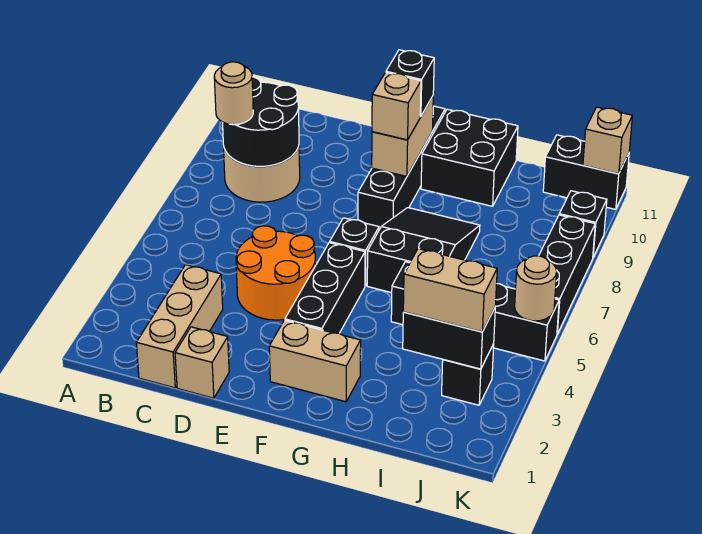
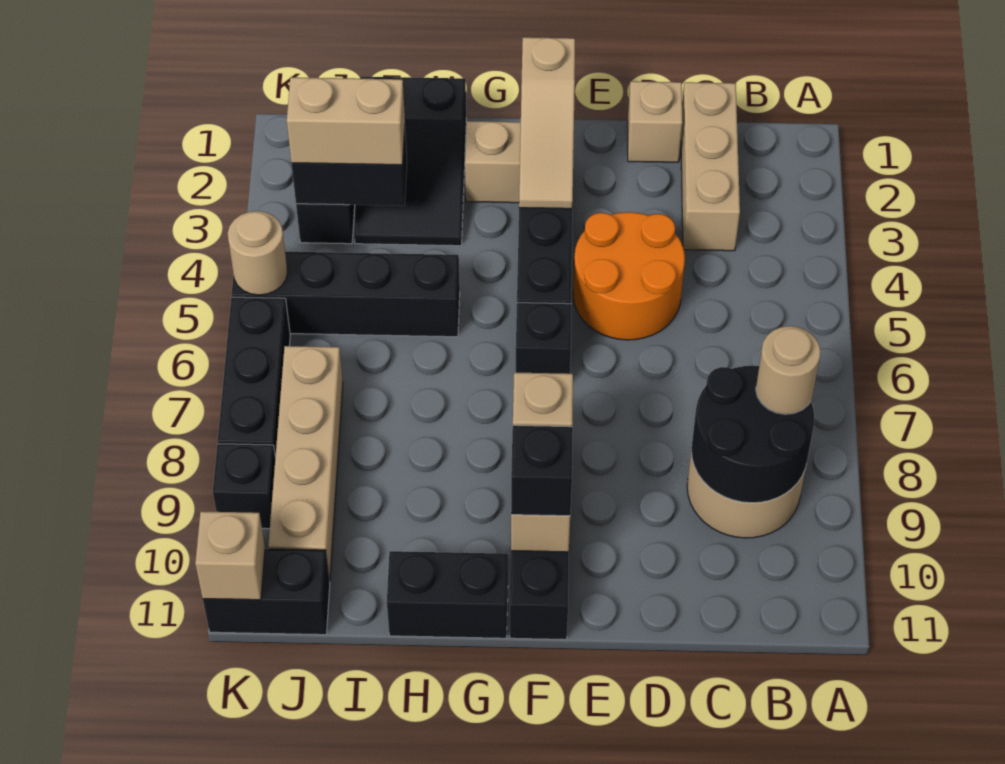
none -> tan slope F1:F3 level 2 top 1
black slope G6:H8 level 1 top 6 -> black slope H1:I3 level 1 top 1
black brick G10:H11 level 1 -> black brick G11:H11 level 1
none -> tan brick J7:J10 level 1

